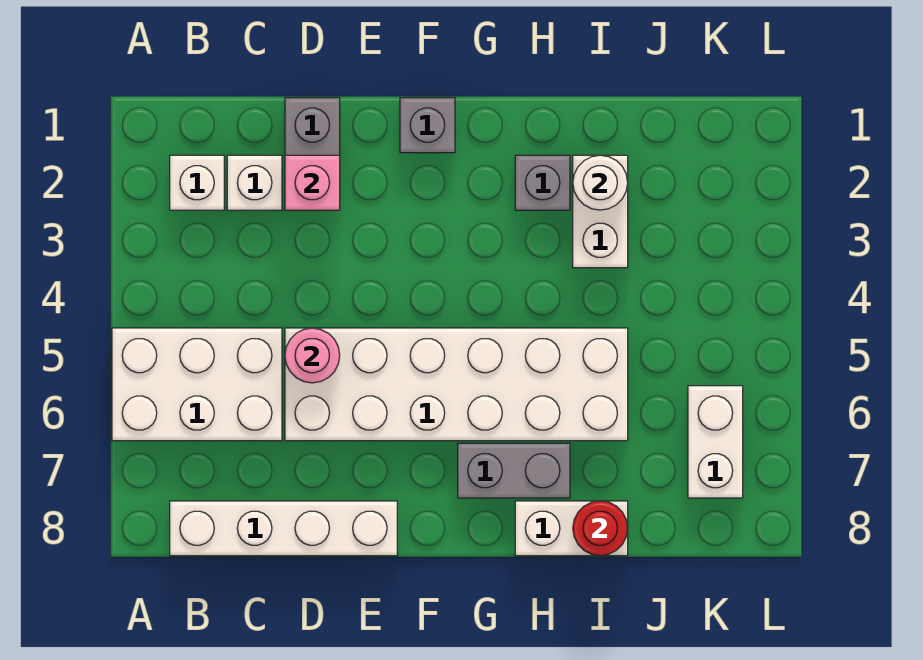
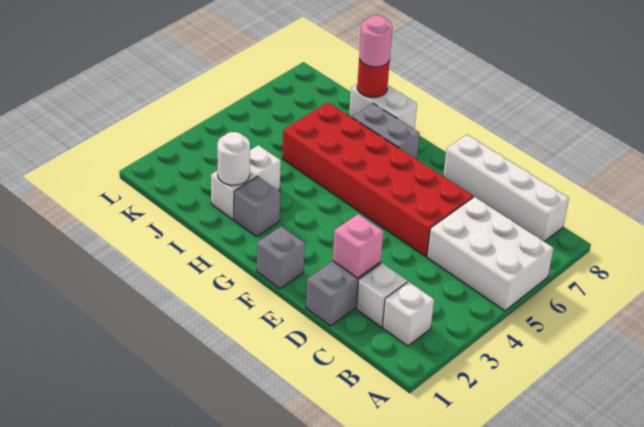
white brick D5:I6 level 1 -> red brick D5:I6 level 1
pink round brick D5 level 2 -> pink round brick I8 level 3
white brick K6:K7 level 1 -> none

